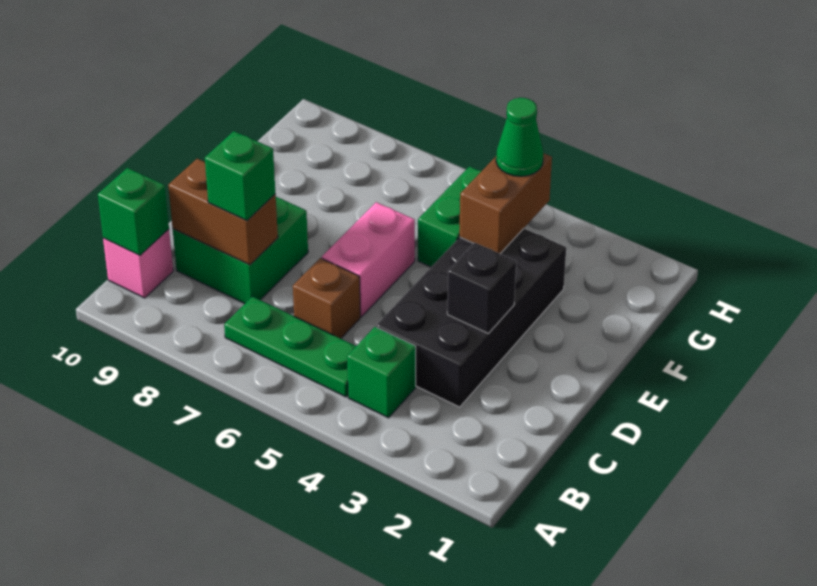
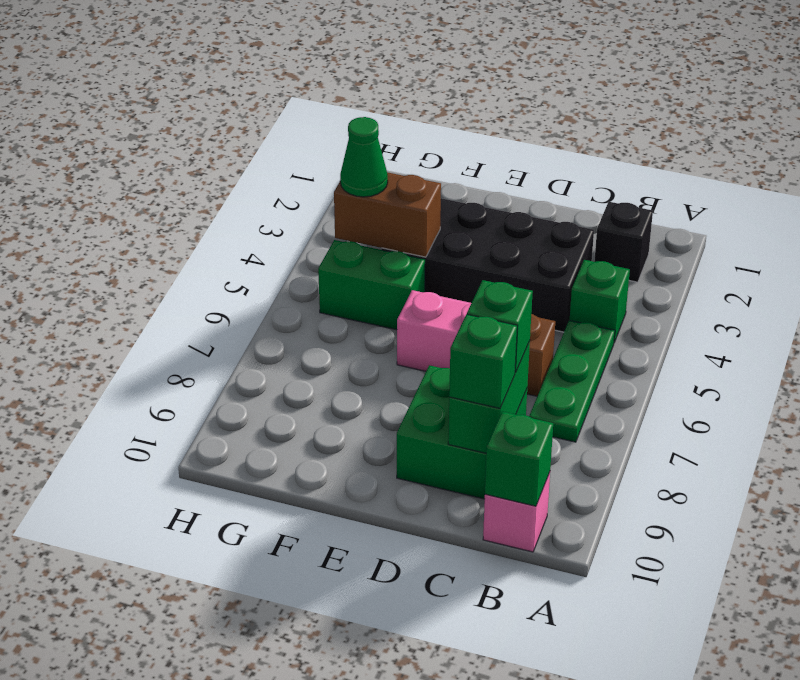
brown brick C8:C9 level 2 -> green brick C8:C9 level 2
none -> green brick C9 level 3
black brick D3 level 2 -> black brick B2 level 1

